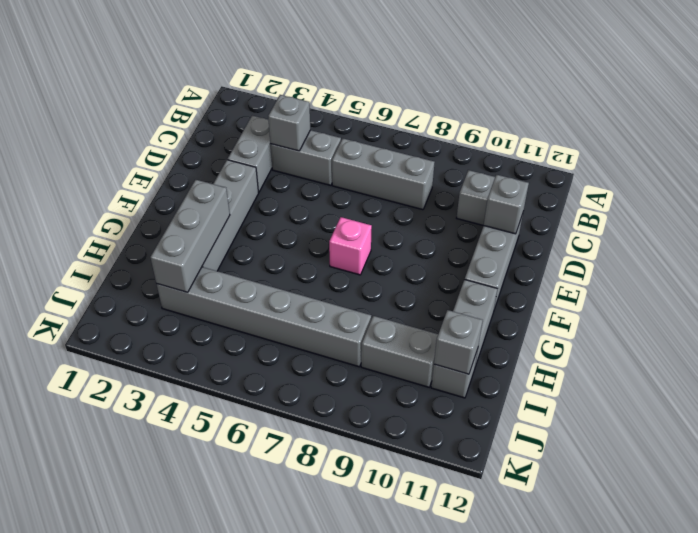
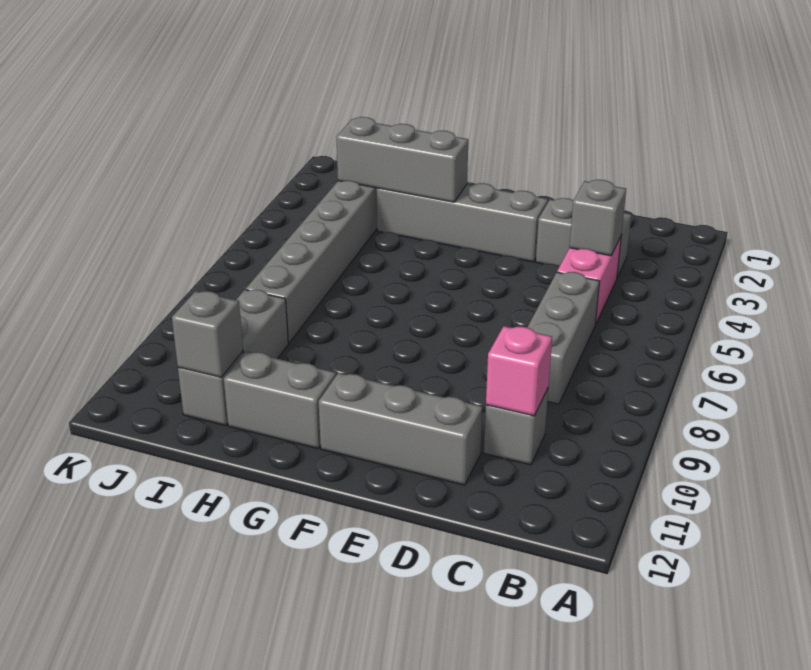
grey brick C4:C5 level 1 -> pink brick C4:C5 level 1
grey brick D11 level 2 -> none
pink brick F7 level 1 -> pink brick C10 level 2

